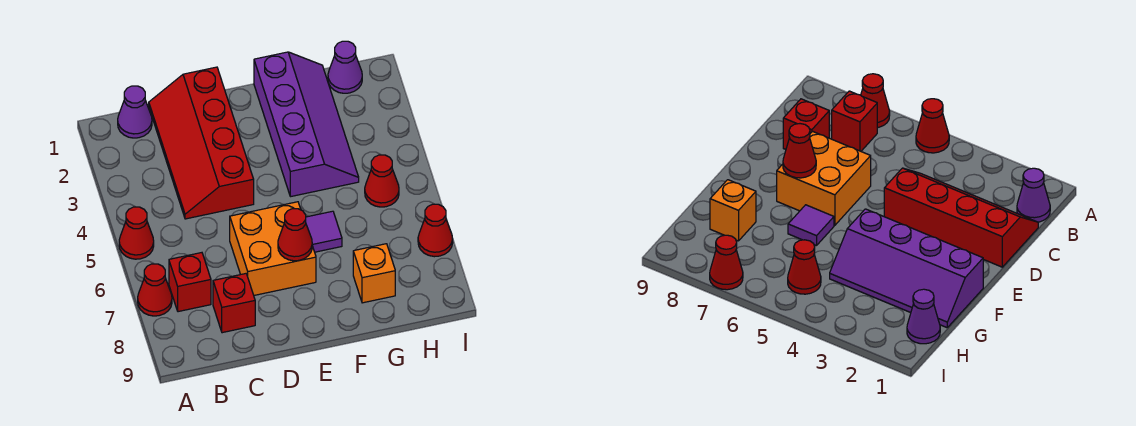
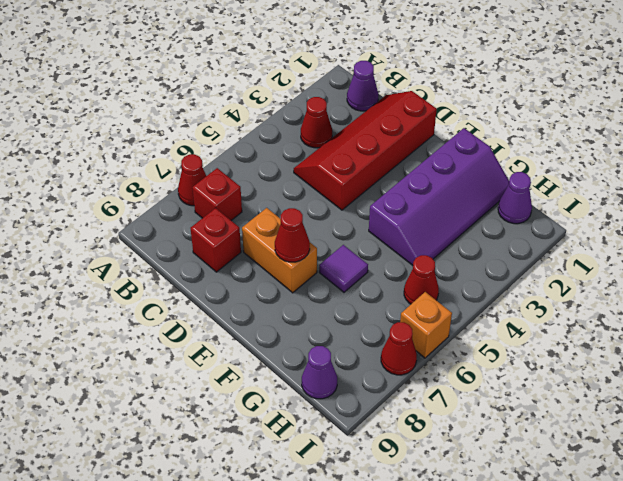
red cone A5 level 1 -> red cone B3 level 1
orange brick D6:E7 level 1 -> orange brick D7:E7 level 1
orange brick G8 level 1 -> orange brick I6 level 1
none -> purple cone H9 level 1

